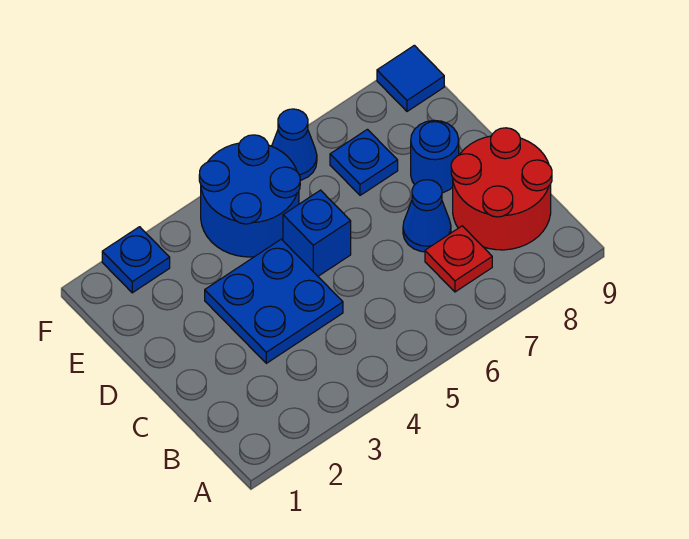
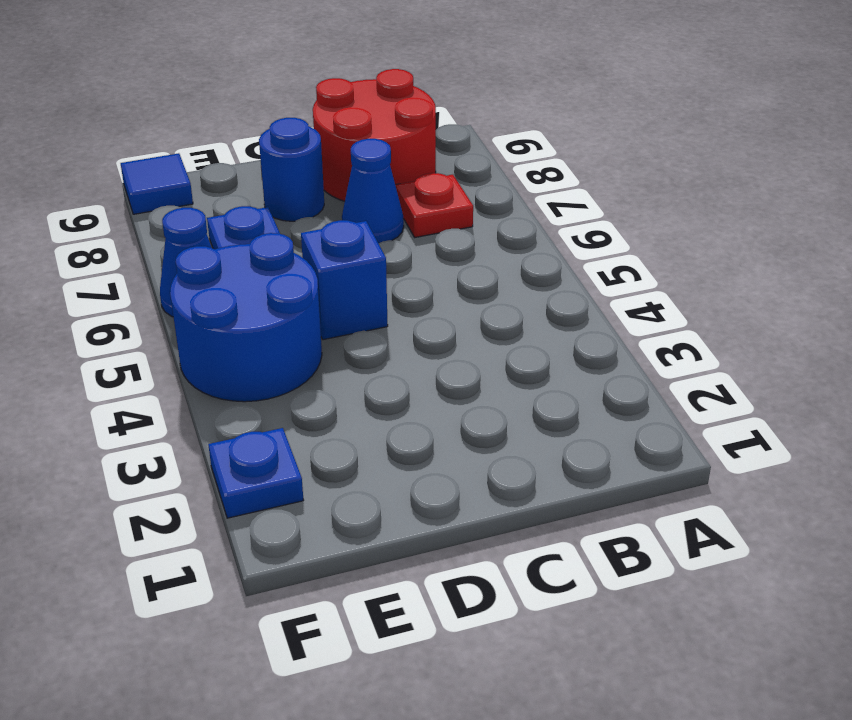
blue plate C3:D4 level 1 -> none

